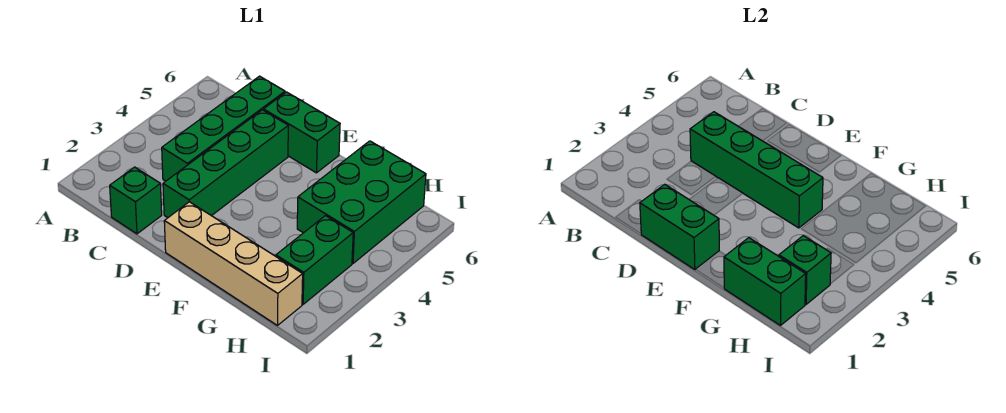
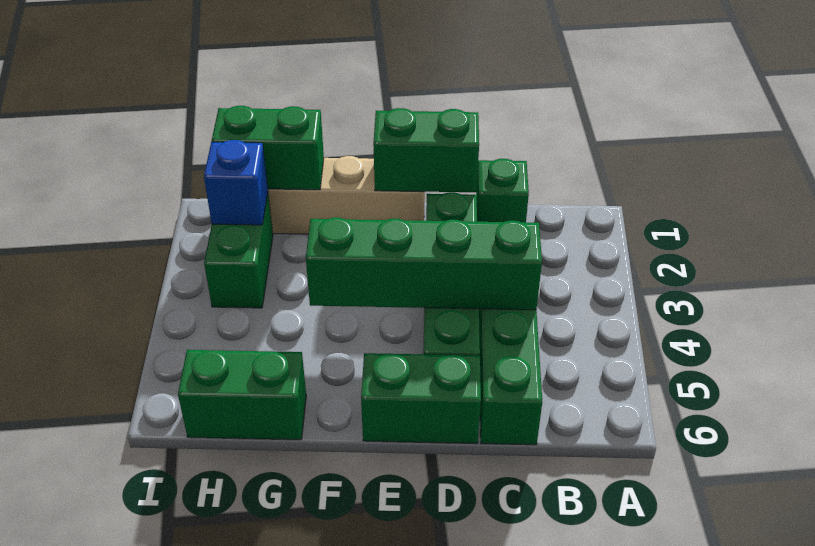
green brick G4:H6 level 1 -> green brick G6:H6 level 1
green brick H2 level 2 -> blue brick H2 level 2

